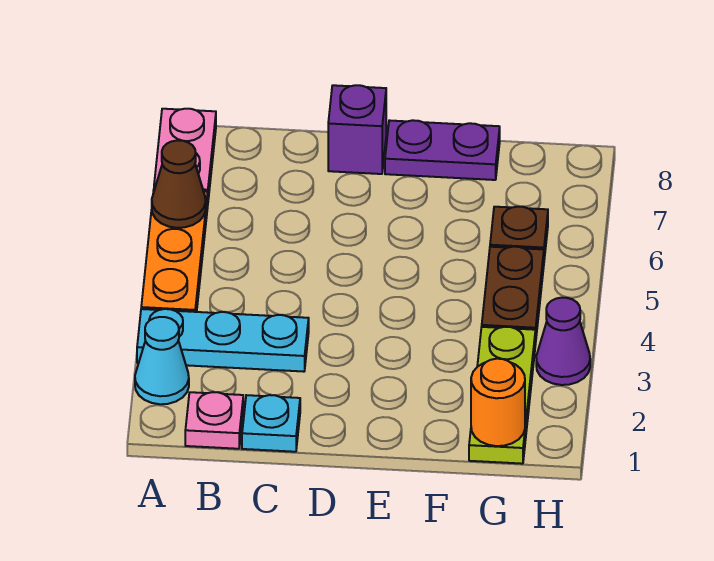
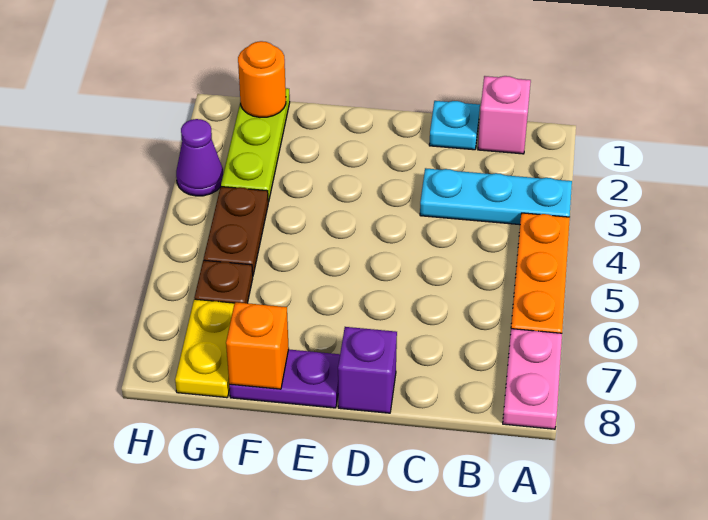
cyan cone A2 level 1 -> none
brown cone A6 level 2 -> none
pink plate B1 level 1 -> pink brick B1 level 1
none -> orange brick F8 level 2
none -> yellow plate G7:G8 level 1

